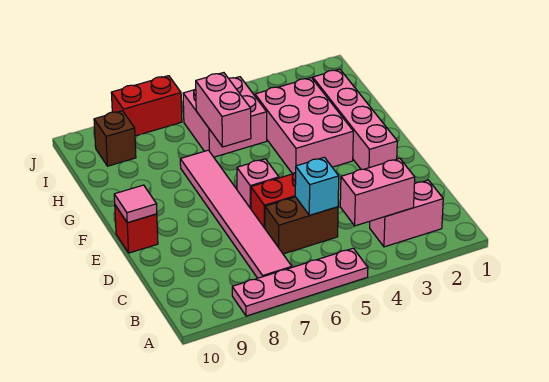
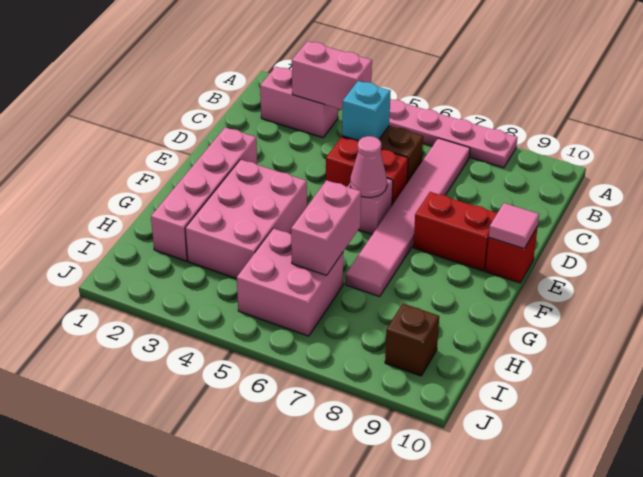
none -> pink cone E6 level 2
red brick J7:J8 level 1 -> red brick E8:E9 level 1

